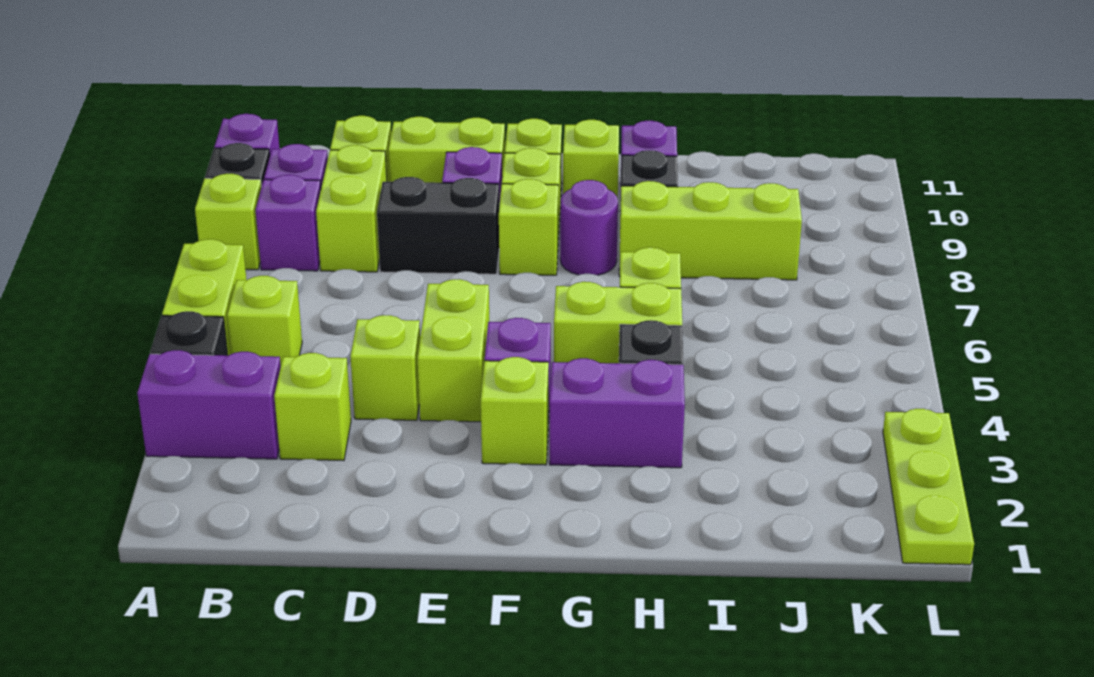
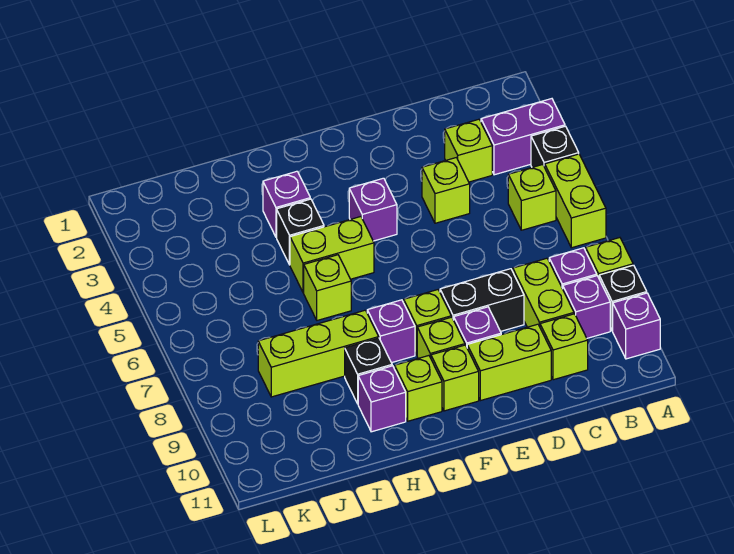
lime brick E4:E5 level 1 -> none
lime brick F3 level 1 -> none
purple brick G3:H3 level 1 -> purple brick H3 level 1
purple round brick G8 level 1 -> purple brick G8 level 1
lime plate L1:L3 level 1 -> none

